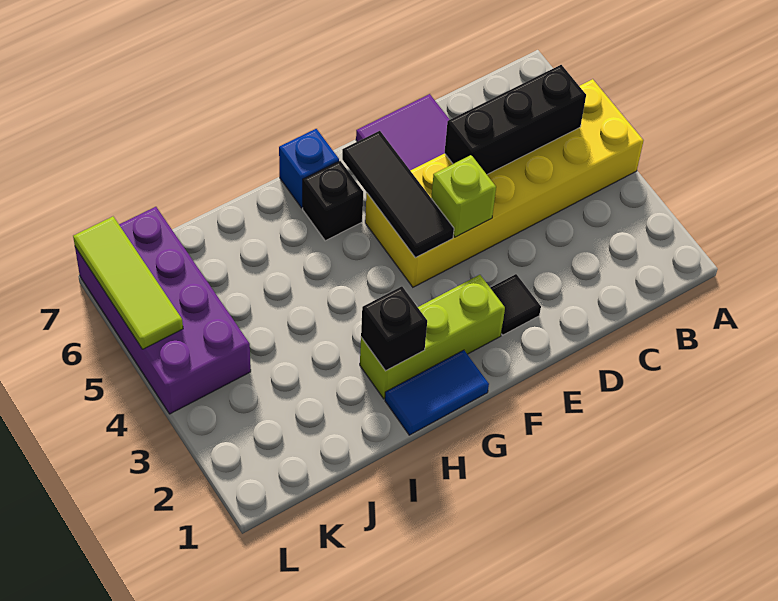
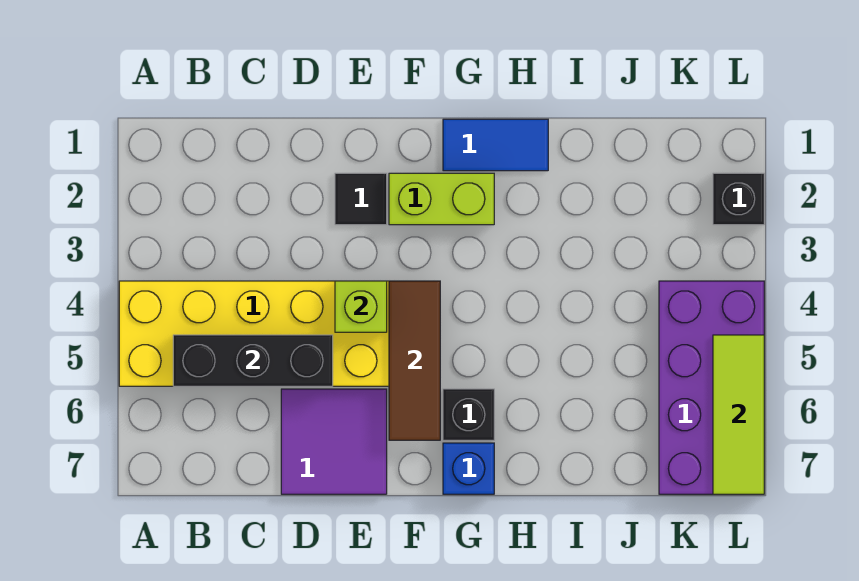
lime brick F2:H2 level 1 -> lime brick F2:G2 level 1
black tile F4:F6 level 2 -> brown tile F4:F6 level 2
black brick H2 level 2 -> black brick L2 level 1

